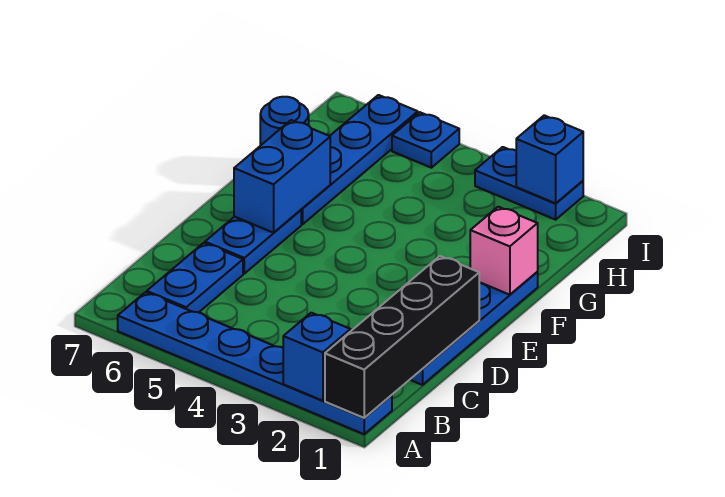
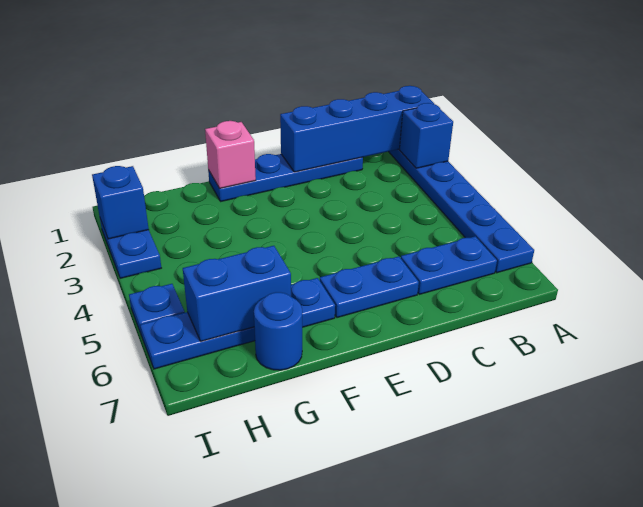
black brick A1:D1 level 2 -> blue brick A1:D1 level 2
blue brick E6:F6 level 2 -> blue brick G6:H6 level 2

